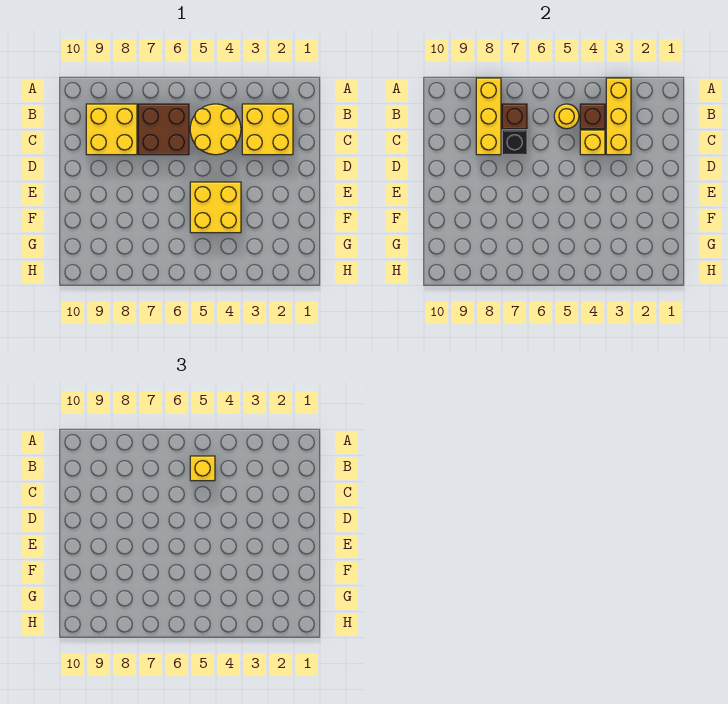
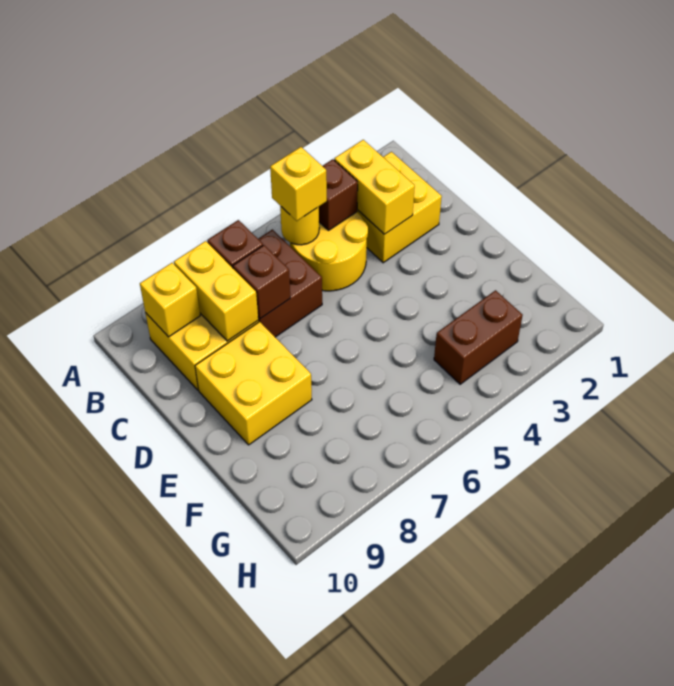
yellow brick A3:C3 level 2 -> yellow brick B3:C3 level 2
yellow brick A8:C8 level 2 -> yellow brick B8:C8 level 2
yellow brick C4 level 2 -> yellow brick B9 level 2
black brick C7 level 2 -> brown brick C7 level 2
yellow brick E4:F5 level 1 -> yellow brick D8:E9 level 1
none -> brown brick G3:G4 level 1

